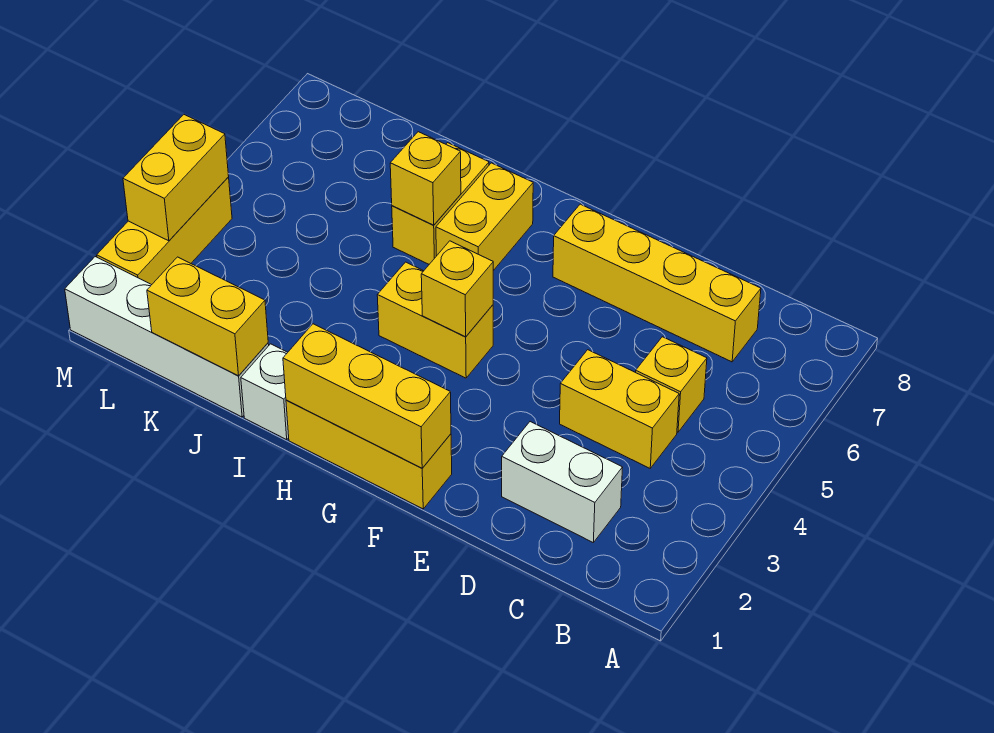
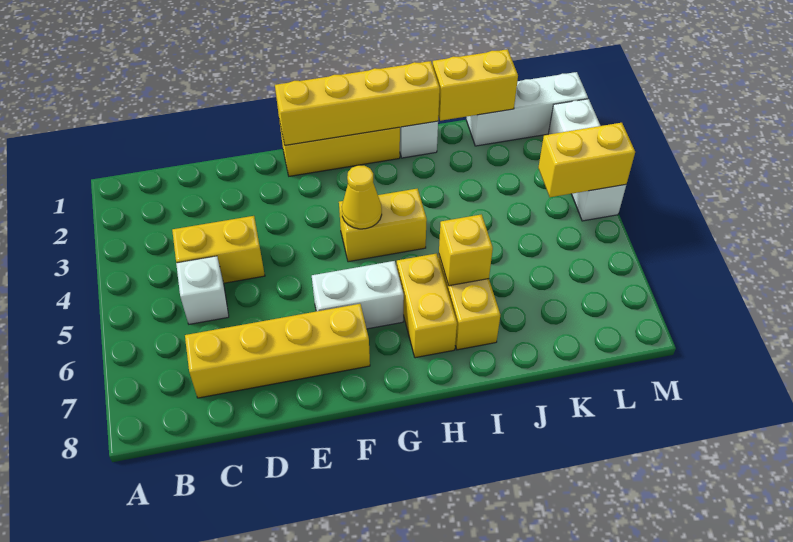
white brick C2:D2 level 1 -> white brick F6:G6 level 1
yellow brick C5 level 1 -> white brick C5 level 1
yellow brick F1:H1 level 2 -> yellow brick F1:I1 level 2
yellow brick G4 level 2 -> yellow cone G4 level 2
white brick J1:M1 level 1 -> white brick K1:M1 level 1
yellow brick M2:M4 level 1 -> white brick M2:M4 level 1
yellow brick M3:M4 level 2 -> yellow brick L4:M4 level 2

